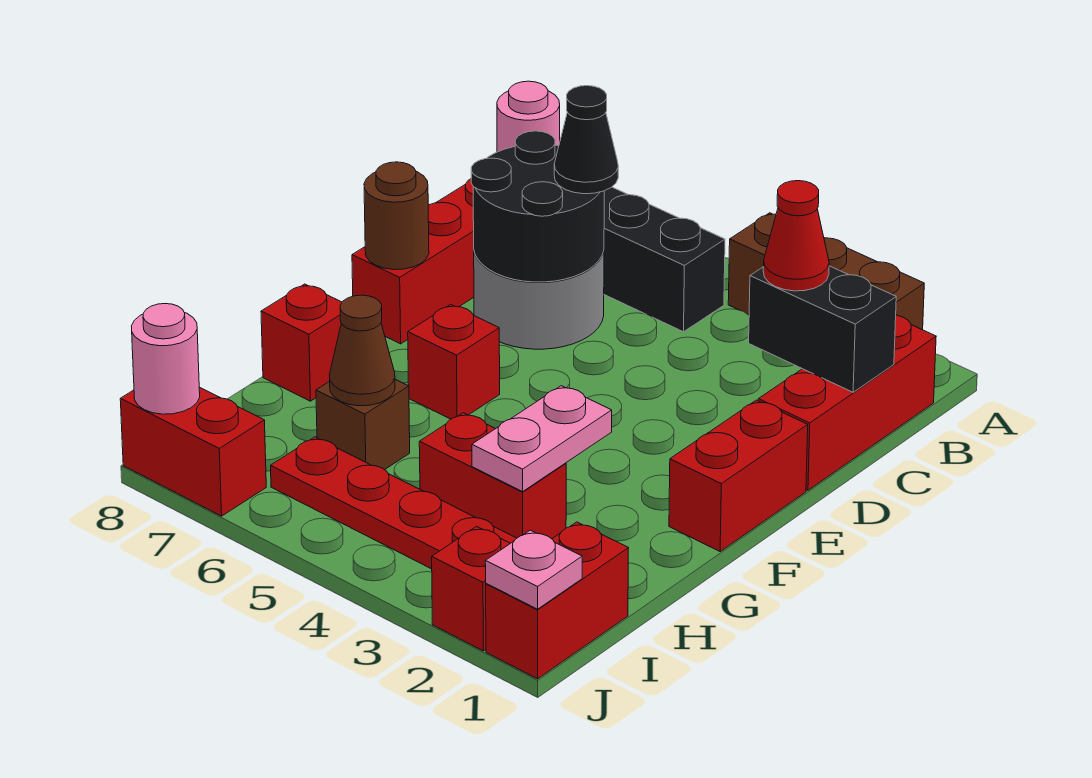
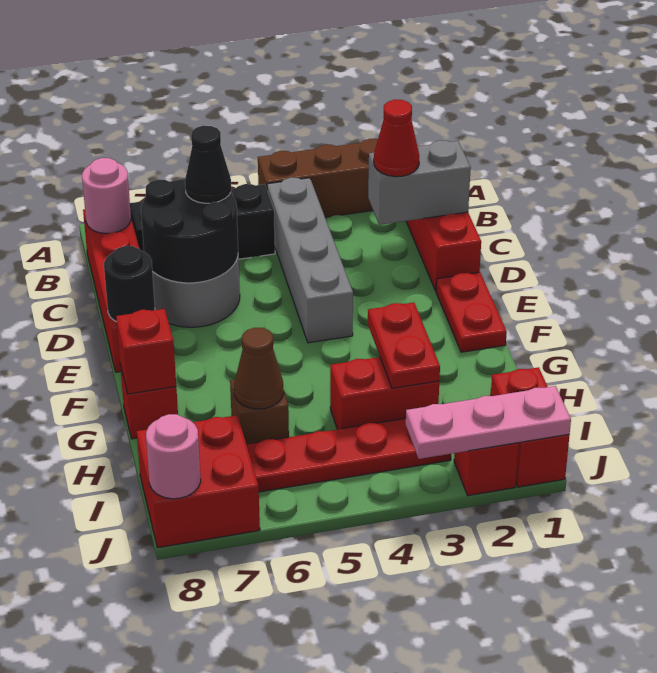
none -> grey brick B4:E4 level 1
black brick C1:C2 level 2 -> grey brick C1:C2 level 2
red brick E1:F1 level 1 -> red plate E1:F1 level 1
brown round brick E8 level 2 -> black round brick E8 level 2
red brick F6 level 1 -> red brick G8 level 2
pink plate G3:H3 level 2 -> red plate G3:H3 level 2
pink plate J1 level 2 -> pink plate J1:J3 level 2
red brick J7:J8 level 1 -> red brick I7:J8 level 1

